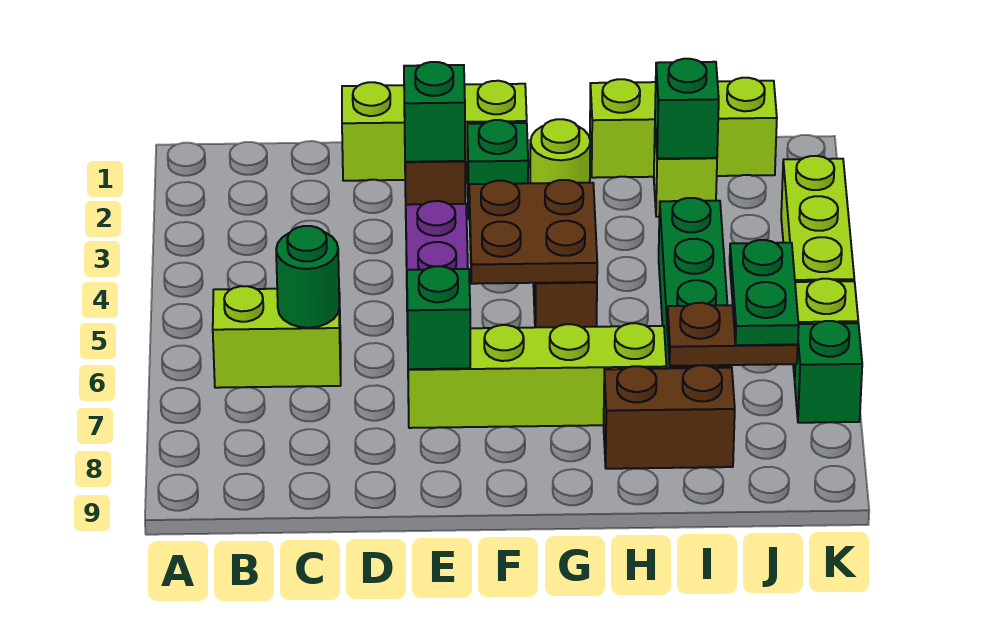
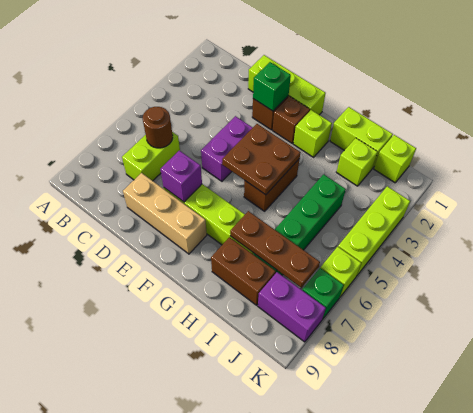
lime brick B6:C6 level 1 -> lime brick C6:C7 level 1
green round brick C6 level 2 -> brown round brick C6 level 2
none -> tan brick D8:F8 level 1
green brick E7 level 2 -> purple brick E7 level 2
green brick F2 level 1 -> brown brick F2 level 1
lime round brick G2 level 1 -> lime brick G2 level 1
green brick I2 level 2 -> none
brown plate I7:J7 level 2 -> brown plate H7:J7 level 2
green plate J6:J7 level 3 -> none
none -> purple brick J8:K8 level 1

